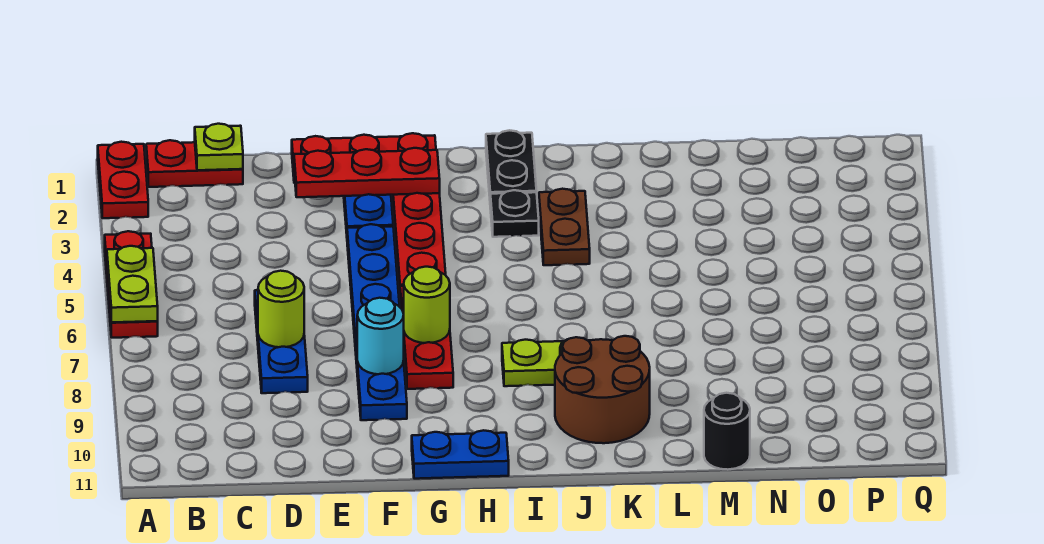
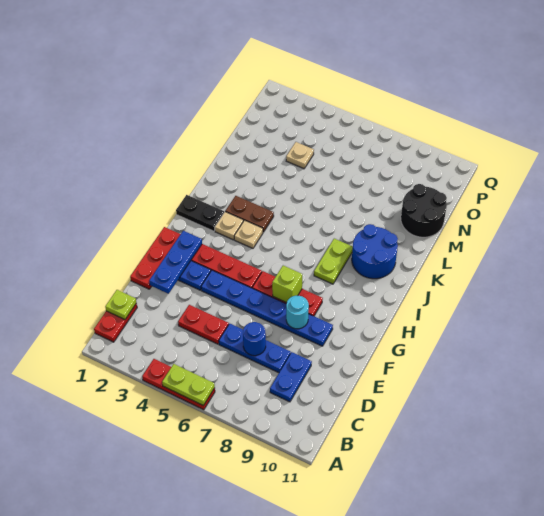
red plate A1:A2 level 1 -> red plate D4:D5 level 1
lime round brick D7 level 2 -> blue round brick D7 level 2
red plate E2:G2 level 2 -> blue plate E2:G2 level 2
lime round brick G7 level 2 -> lime brick G7 level 2
blue plate G11:H11 level 1 -> blue plate C9:D9 level 1
black plate I3 level 1 -> tan plate I3 level 1
none -> tan plate I4 level 1
brown round brick J9:K10 level 1 -> blue round brick J9:K10 level 1
black round brick M11 level 1 -> black round brick M10:N11 level 1
none -> tan plate N4 level 1

